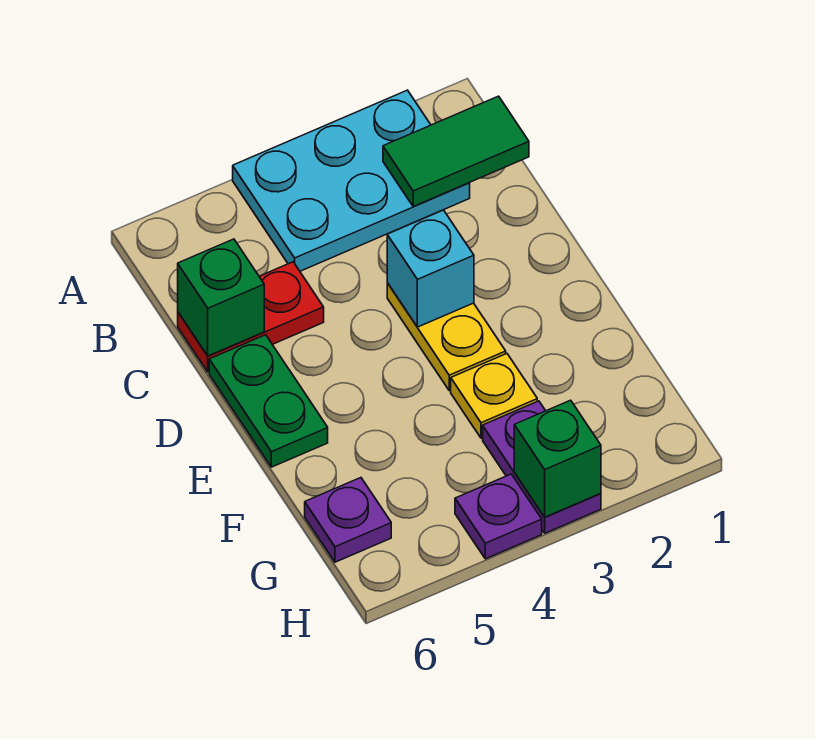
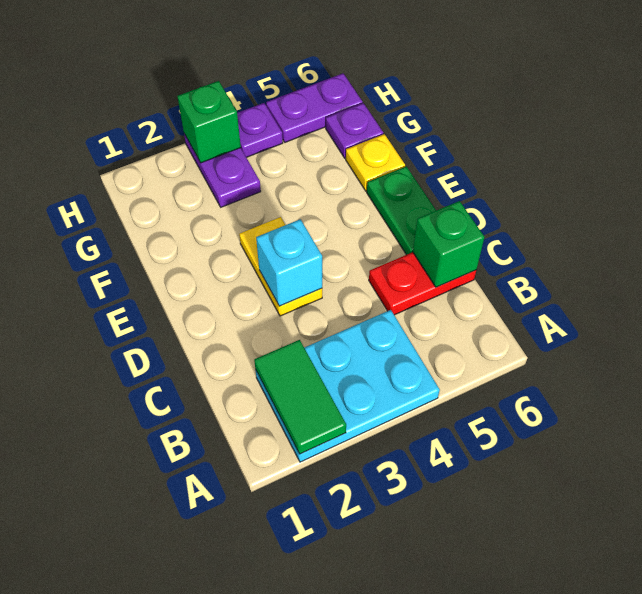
green tile B1:B2 level 2 -> green tile A2:B2 level 2
yellow plate F3 level 1 -> yellow plate F6 level 1
none -> purple plate H5:H6 level 1

